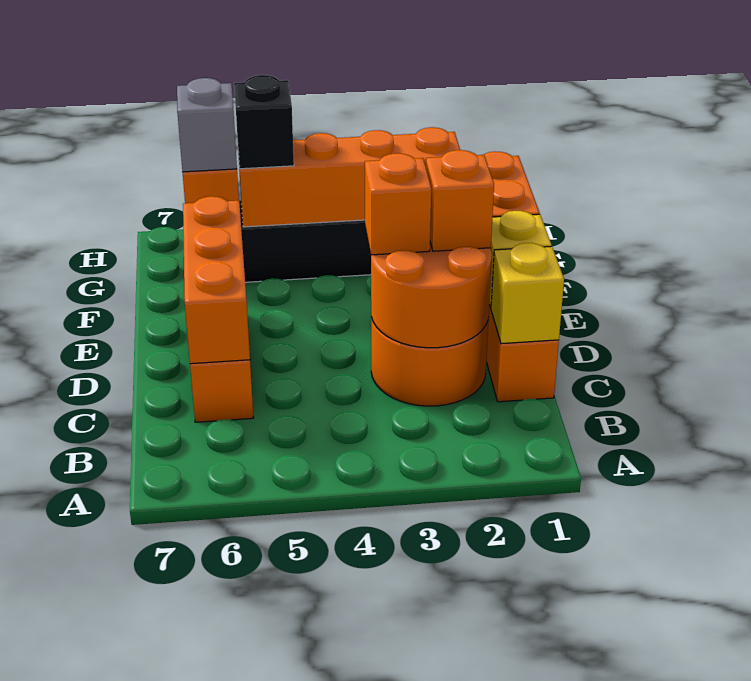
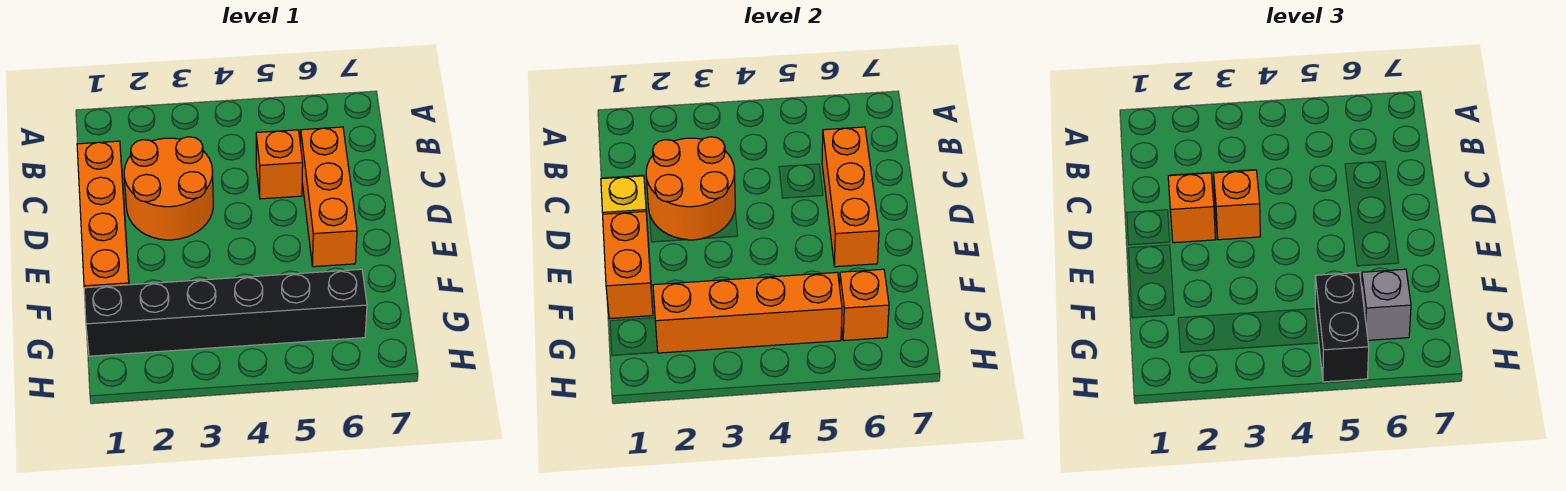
yellow brick C1 level 2 -> none
none -> orange brick C5 level 1
black brick G5 level 3 -> black brick G5:H5 level 3

